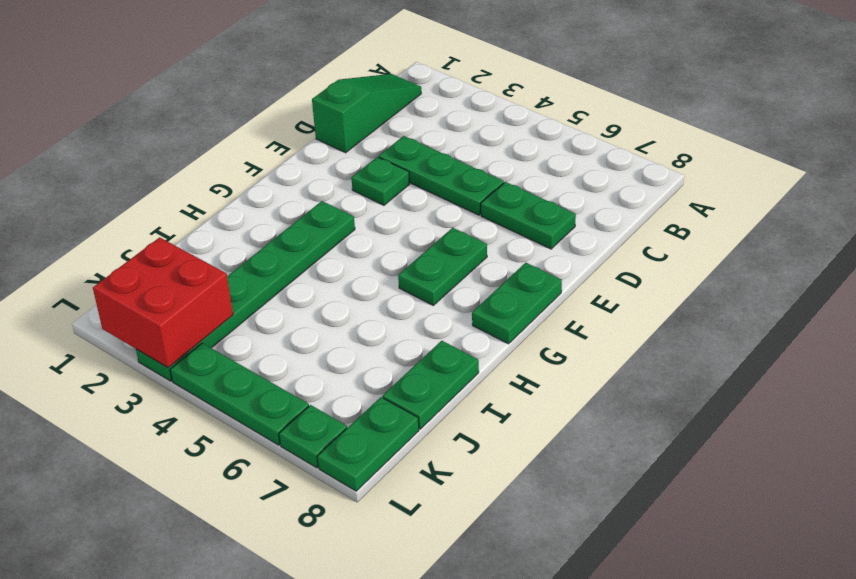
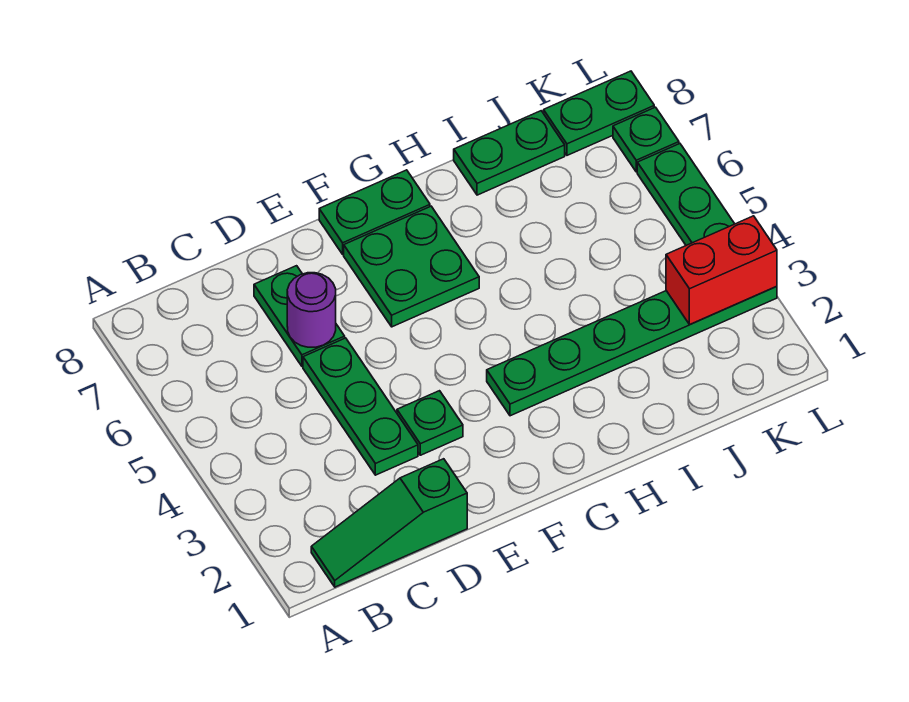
none -> purple round brick D6 level 2
green plate F6:G6 level 1 -> green plate F6:G7 level 1
red brick K2:L3 level 2 -> red brick K3:L3 level 2

